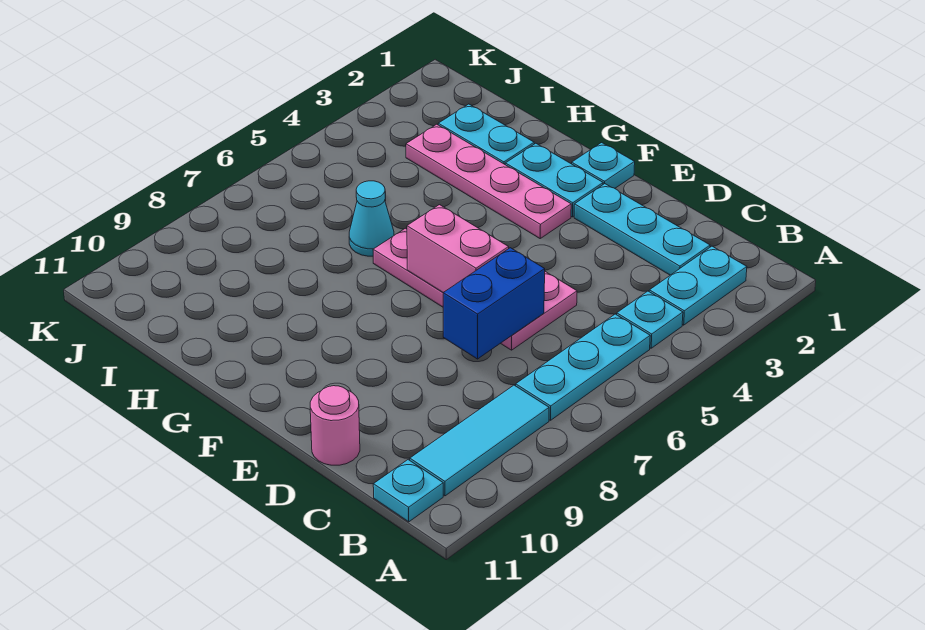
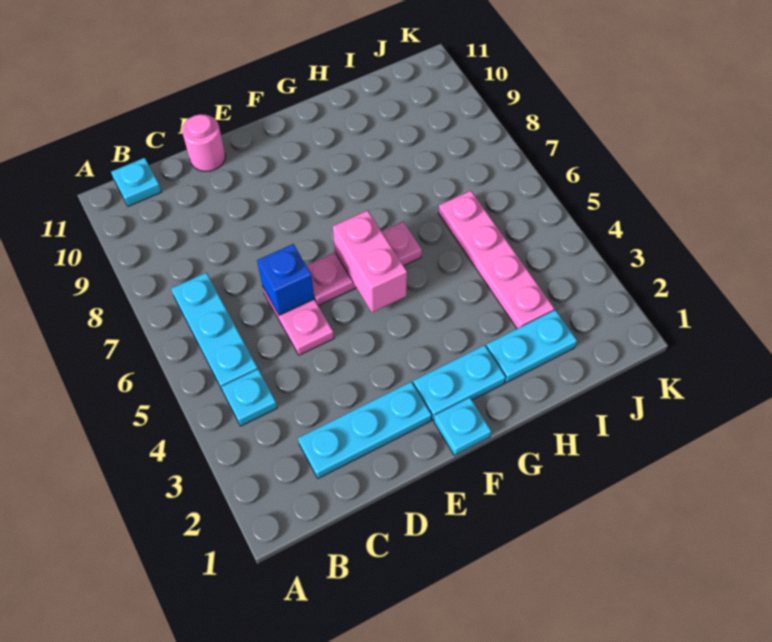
cyan plate B2:B3 level 1 -> none
cyan tile B8:B10 level 1 -> none
blue brick D6:D7 level 2 -> blue brick D6 level 2
pink brick E6:F6 level 2 -> pink brick F5:F6 level 2
pink plate F3:I3 level 1 -> pink plate I3:I6 level 1
cyan cone H6 level 1 -> none

